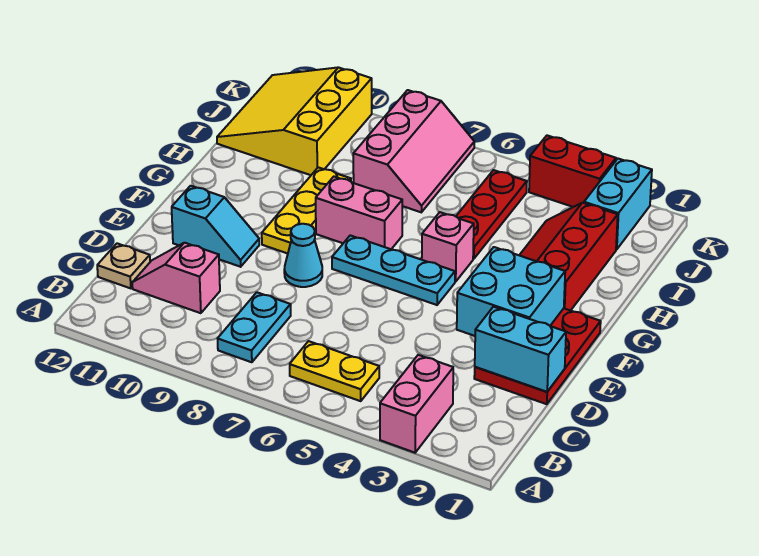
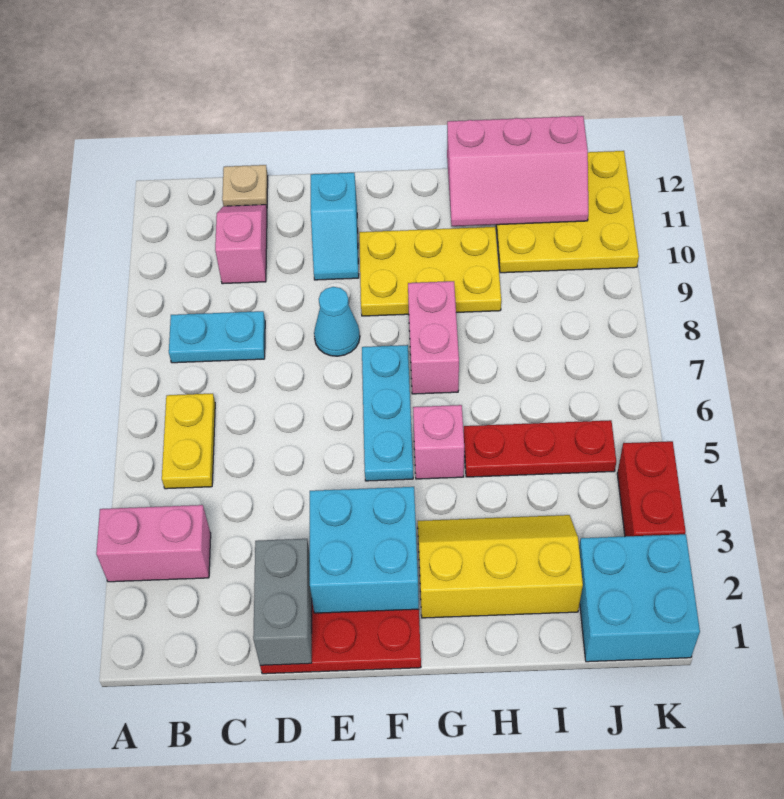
cyan brick D1:D2 level 2 -> grey brick D1:D2 level 2
yellow plate F9:H9 level 1 -> yellow plate F9:H10 level 1
red slope G2:I3 level 1 top 2 -> yellow slope G2:I3 level 1 top 2
pink slope I7:K8 level 1 top 8 -> pink slope H11:J12 level 2 top 12
yellow slope I10:K12 level 1 top 10 -> yellow plate I10:K12 level 1
cyan brick J2:K2 level 1 -> cyan brick J1:K2 level 1

